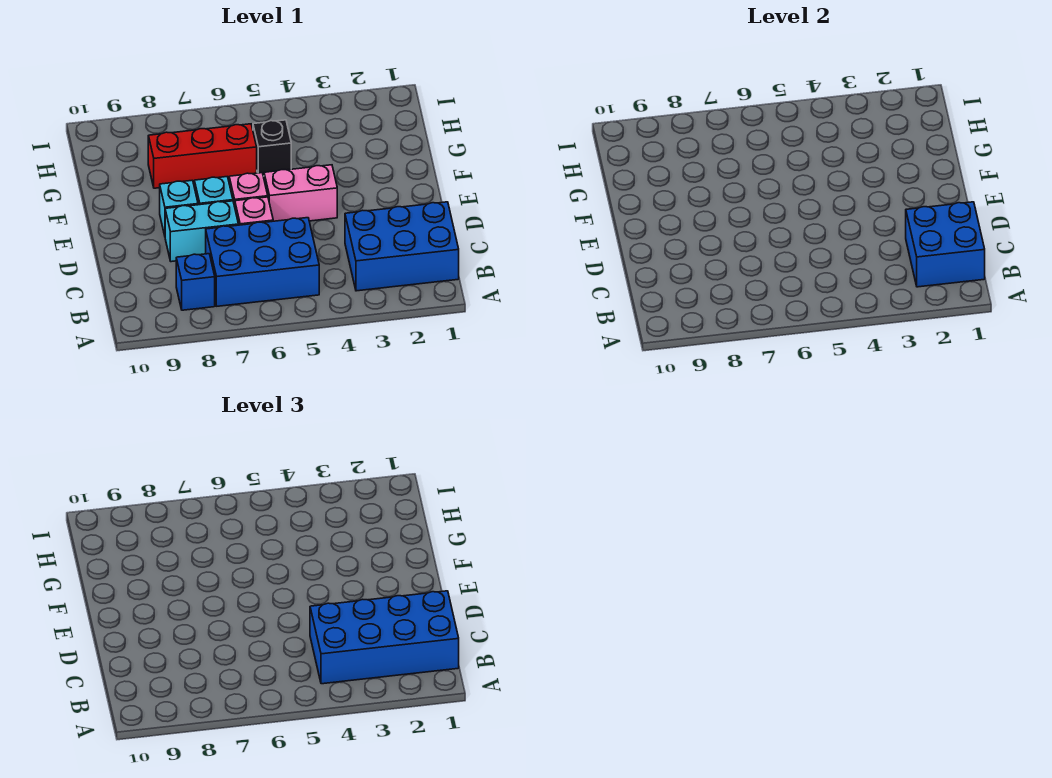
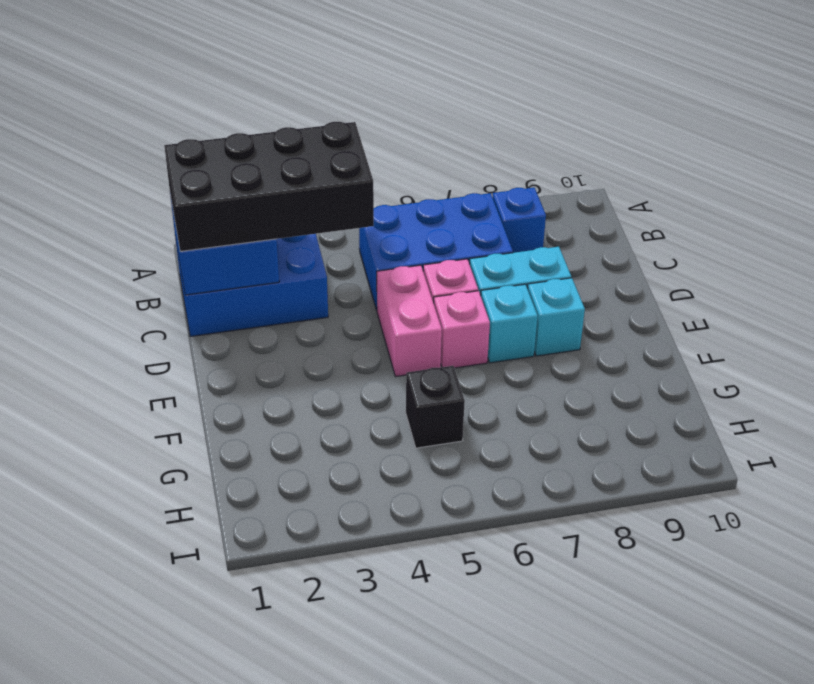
blue brick B1:C4 level 3 -> black brick B1:C4 level 3
pink brick E4:E5 level 1 -> pink brick D5:E5 level 1
red brick G6:G8 level 1 -> none

